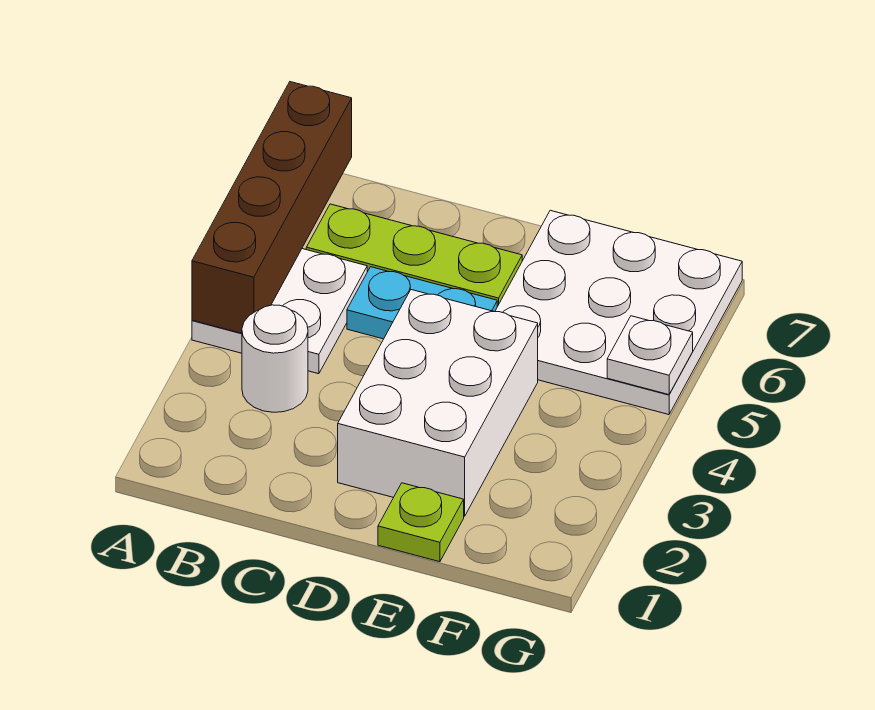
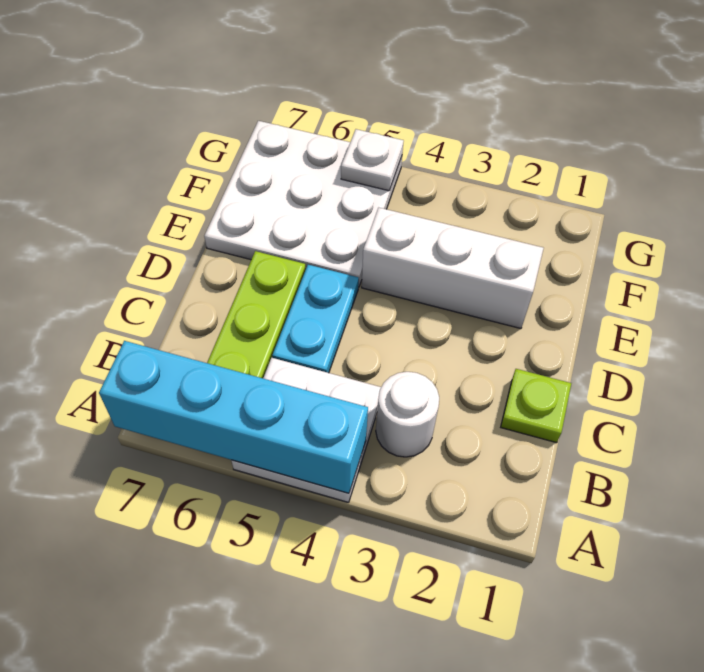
brown brick A4:A7 level 2 -> cyan brick A4:A7 level 2
white brick D2:E4 level 1 -> white brick E2:E4 level 1
lime plate E1 level 1 -> lime plate C1 level 1

